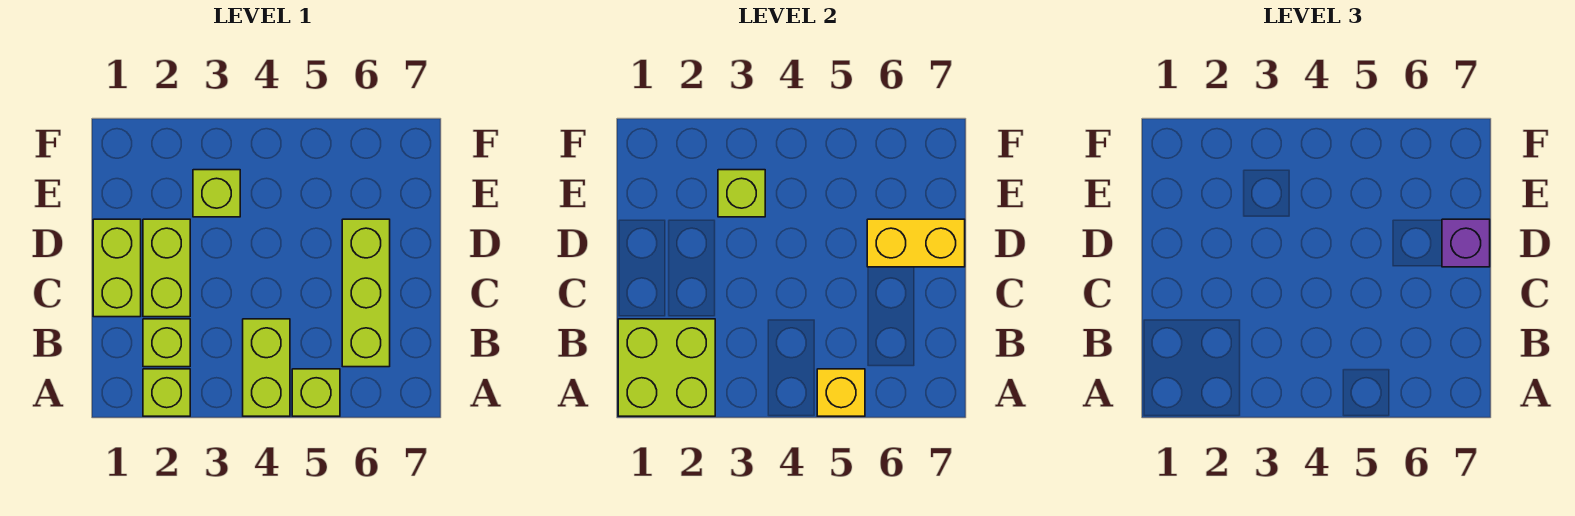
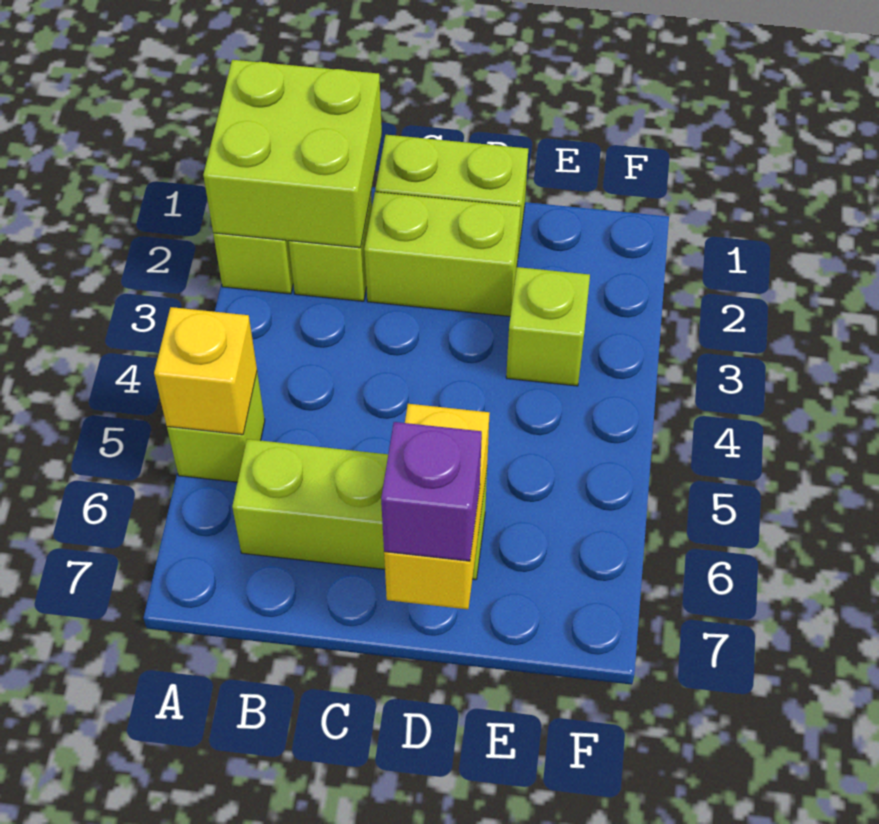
lime brick A4:B4 level 1 -> none
lime brick E3 level 2 -> none

